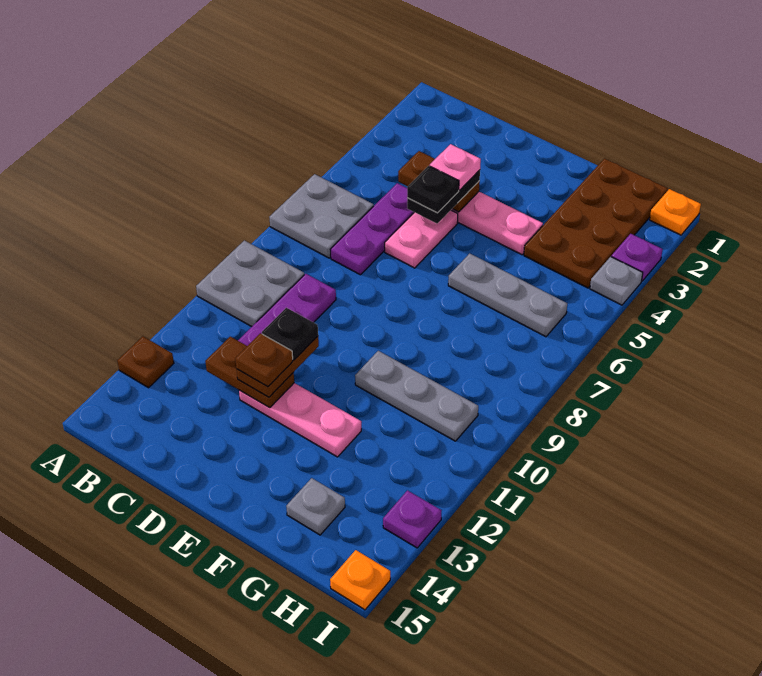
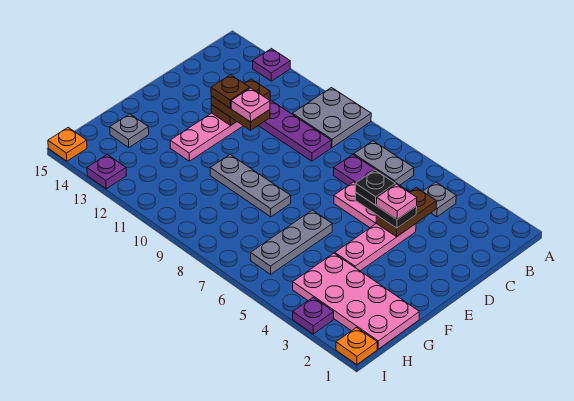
grey plate A6:B7 level 1 -> grey plate B6:B7 level 1
brown plate A13 level 1 -> purple plate A13 level 1
black plate D11 level 4 -> pink plate D11 level 4
grey plate F10:H10 level 1 -> grey plate F8:F10 level 1
brown plate G1:H4 level 1 -> pink plate G1:H4 level 1
grey plate I4 level 1 -> grey plate B4 level 1

